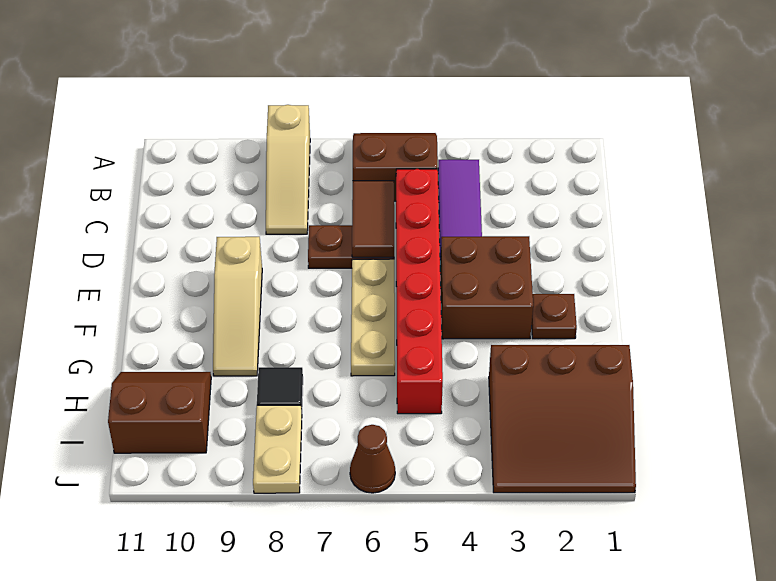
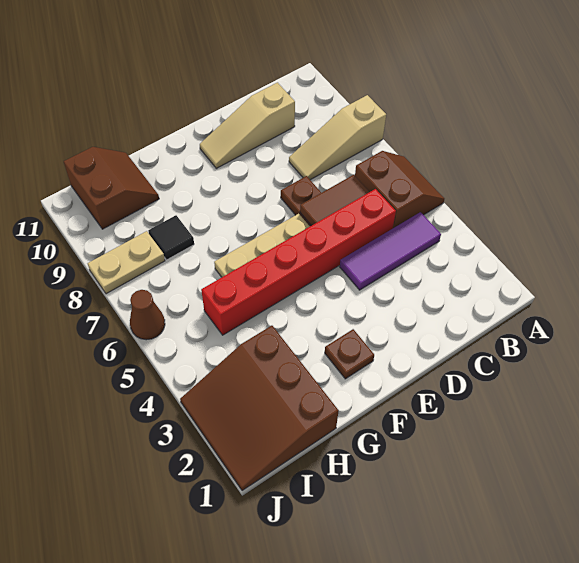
brown brick E3:F4 level 1 -> none
tan slope E9:G9 level 1 top E -> tan slope C10:E10 level 1 top C

